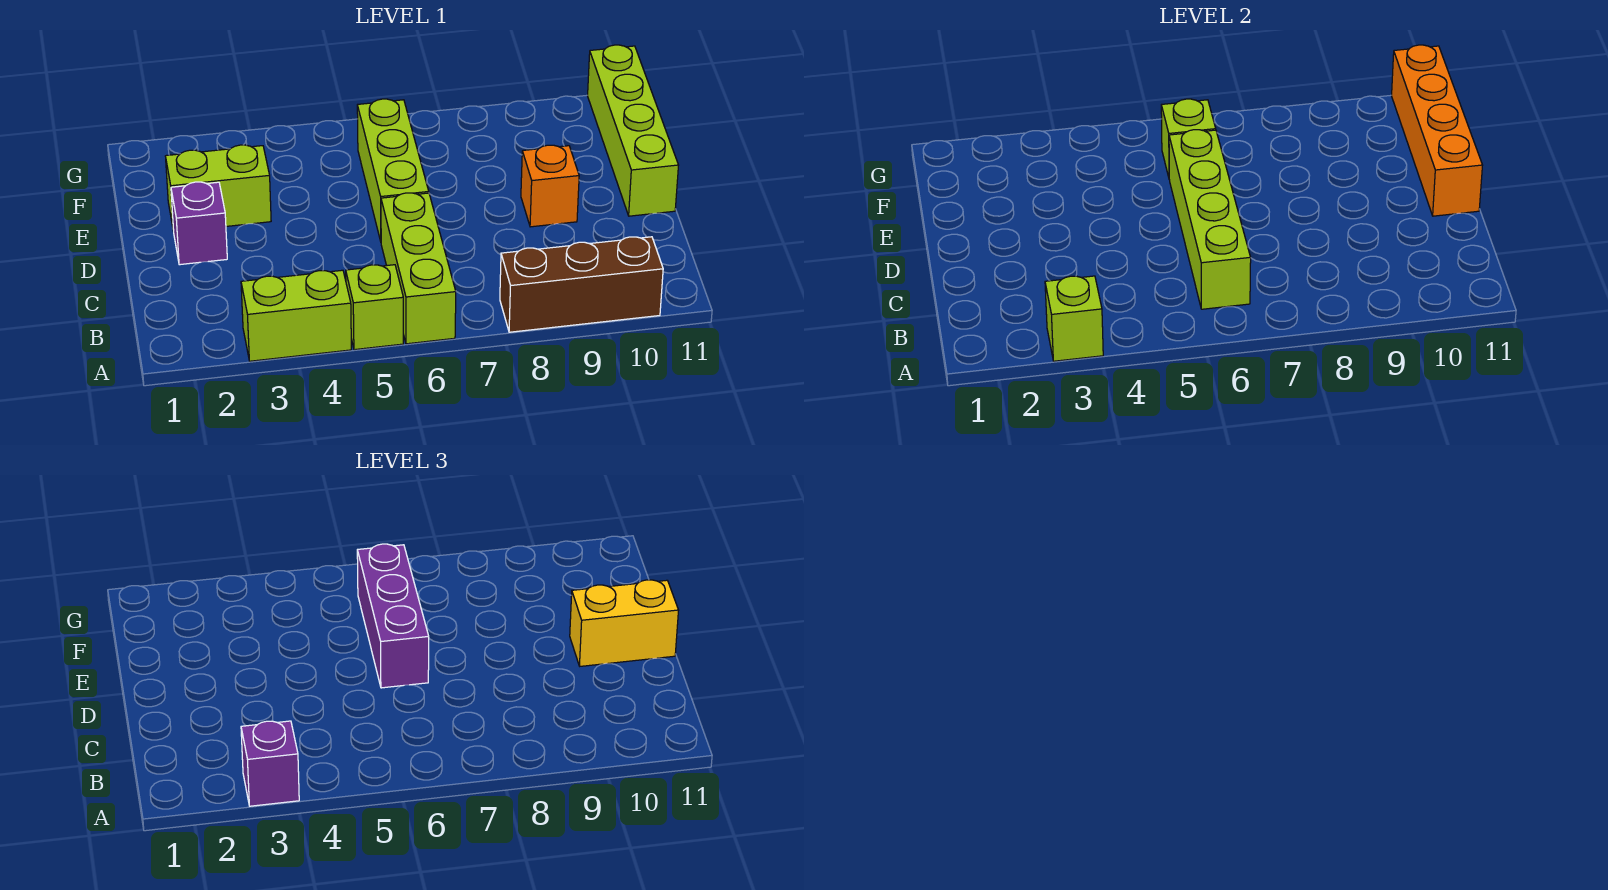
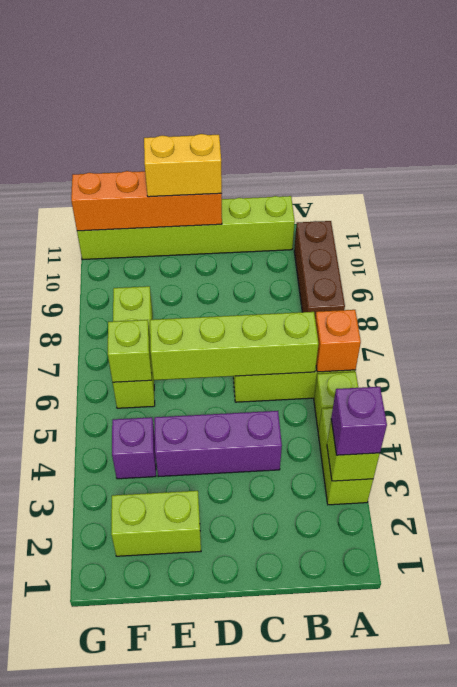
purple brick D2 level 1 -> purple brick F4 level 1
lime brick D6:F6 level 1 -> lime brick F6:F8 level 1
purple brick D6:F6 level 3 -> purple brick C4:E4 level 1
orange brick D9 level 1 -> orange brick A6 level 2
yellow brick D10:D11 level 3 -> yellow brick D11:E11 level 3
lime brick D11:G11 level 1 -> lime brick B11:G11 level 1
lime brick E2:E3 level 1 -> lime brick E2:F2 level 1

